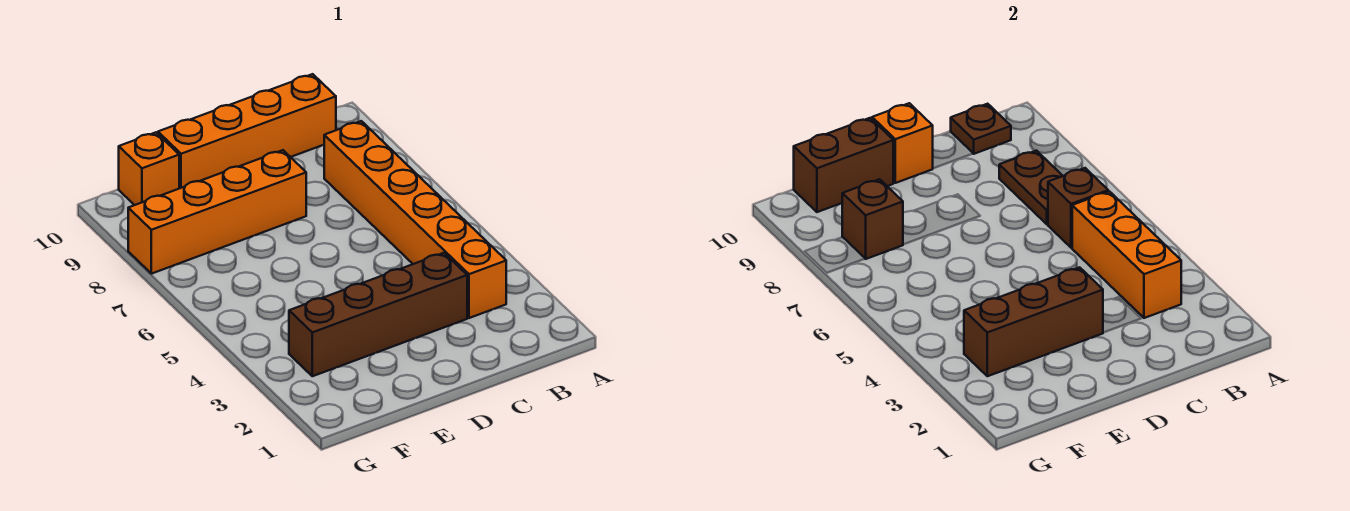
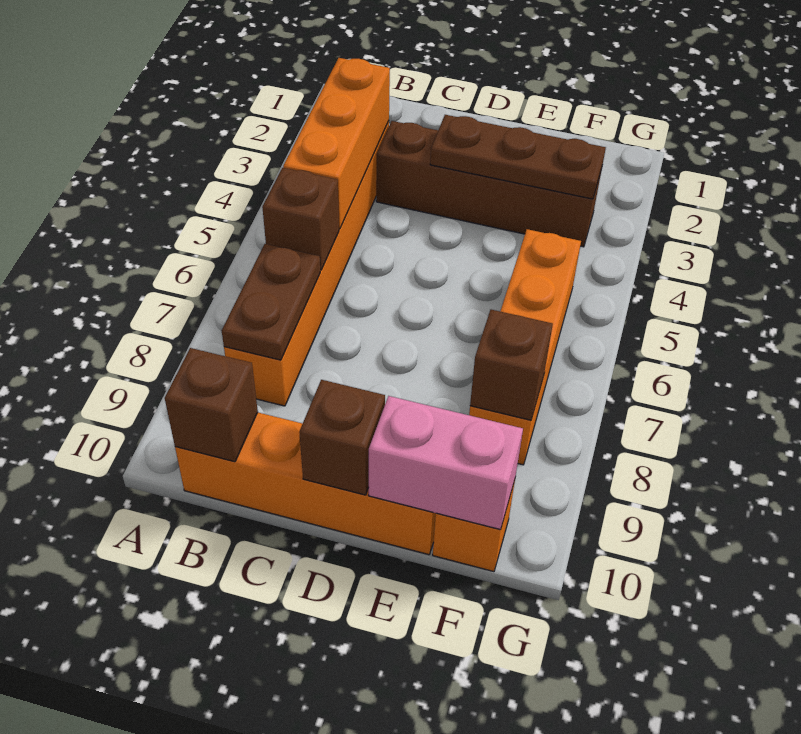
brown plate B10 level 2 -> brown brick B10 level 2
brown brick D3:F3 level 2 -> brown plate D3:F3 level 2
orange brick D8:G8 level 1 -> orange brick F5:F8 level 1
orange brick D10 level 2 -> brown brick D10 level 2
brown brick E10:F10 level 2 -> pink brick E10:F10 level 2

